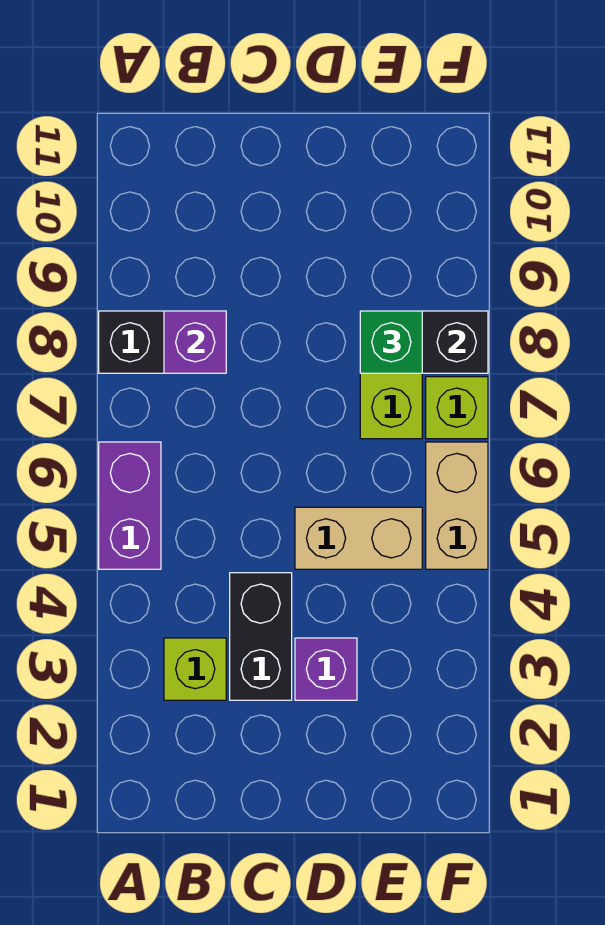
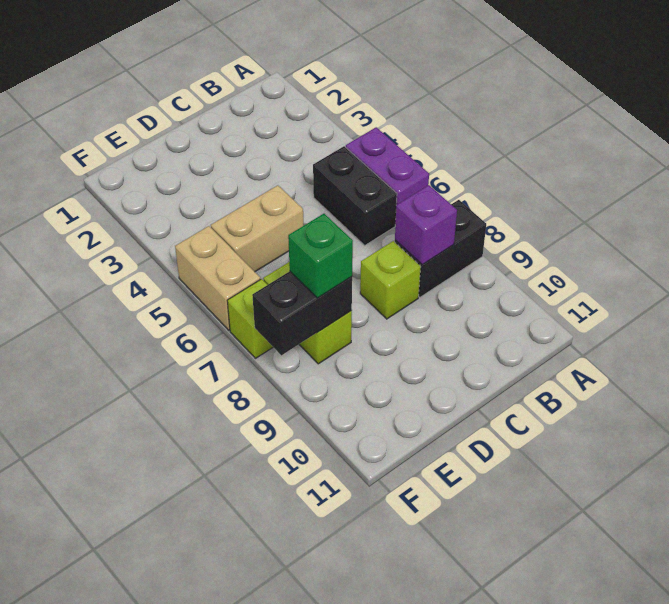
lime brick B3 level 1 -> lime brick C8 level 1
black brick C3:C4 level 1 -> black brick B5:B6 level 1
purple brick D3 level 1 -> none

